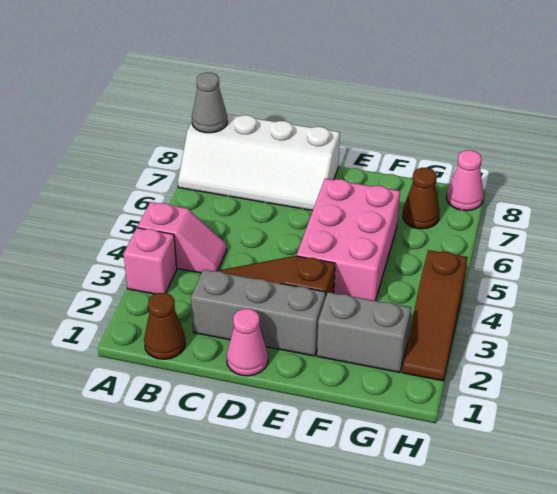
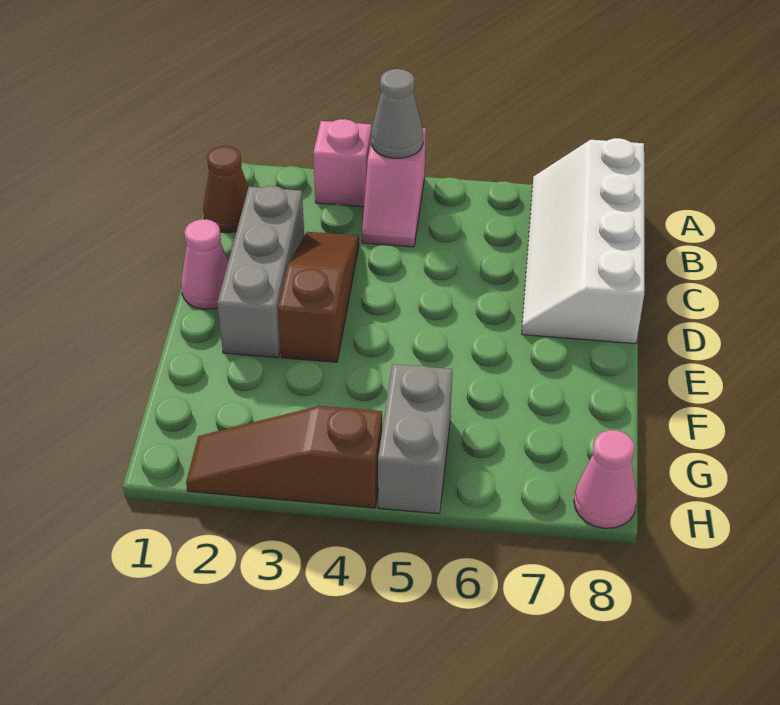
grey cone A8 level 2 -> grey cone A4 level 2
pink brick E4:F6 level 1 -> none
grey brick F2:G2 level 1 -> grey brick G5:H5 level 1
brown cone G7 level 1 -> none

